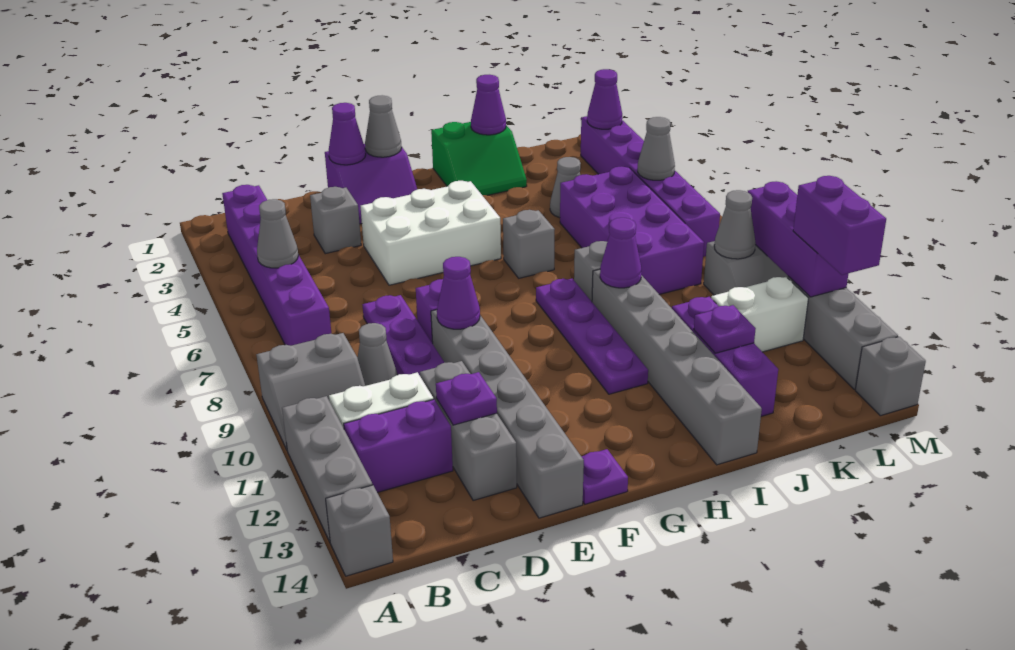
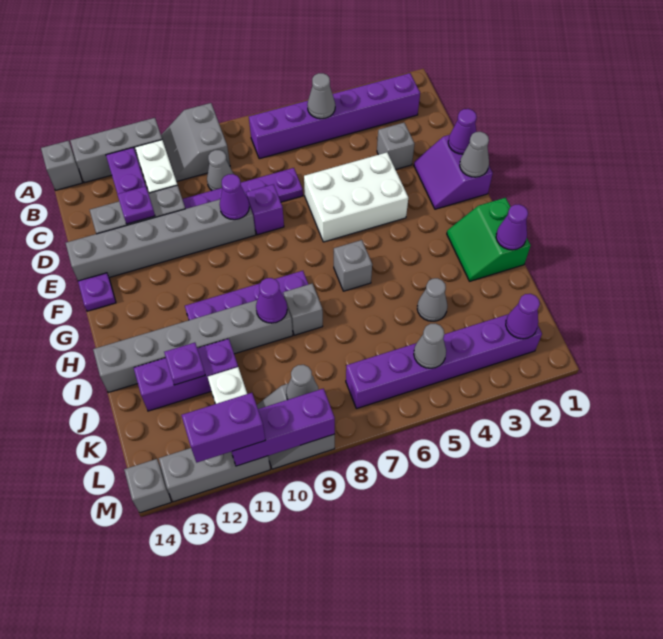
white brick E4:G5 level 1 -> white brick E4:F6 level 1
purple brick J5:K8 level 1 -> none

